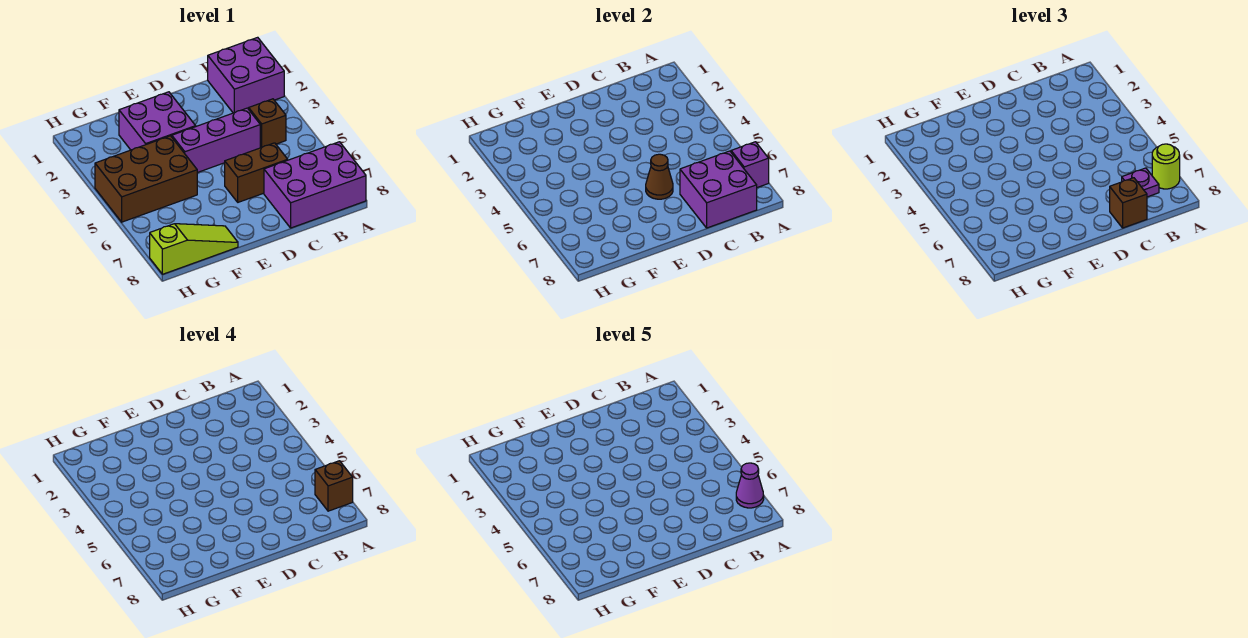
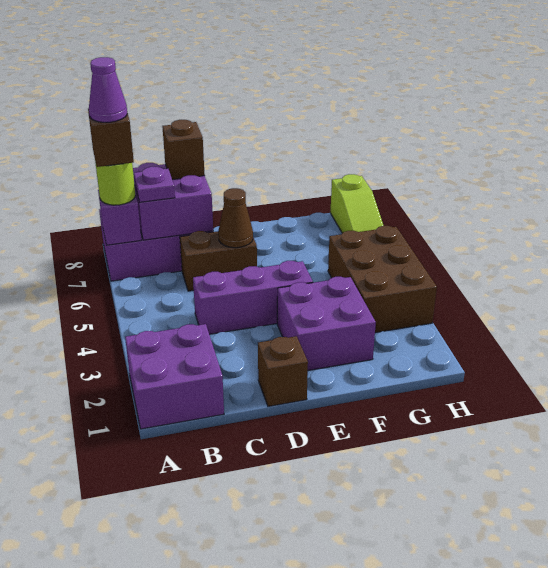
brown brick B4 level 1 -> brown brick D1 level 1
brown brick F4:H5 level 1 -> brown brick G3:H5 level 1
lime slope F8:H8 level 1 top H -> lime slope H6:H8 level 1 top 8

